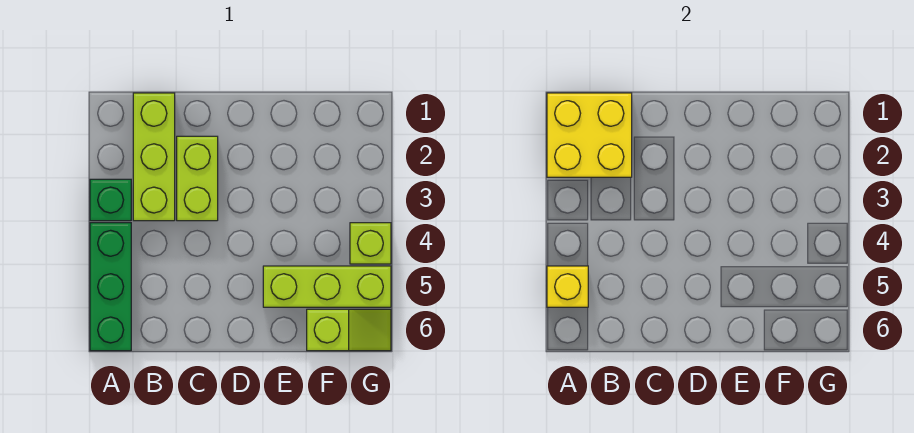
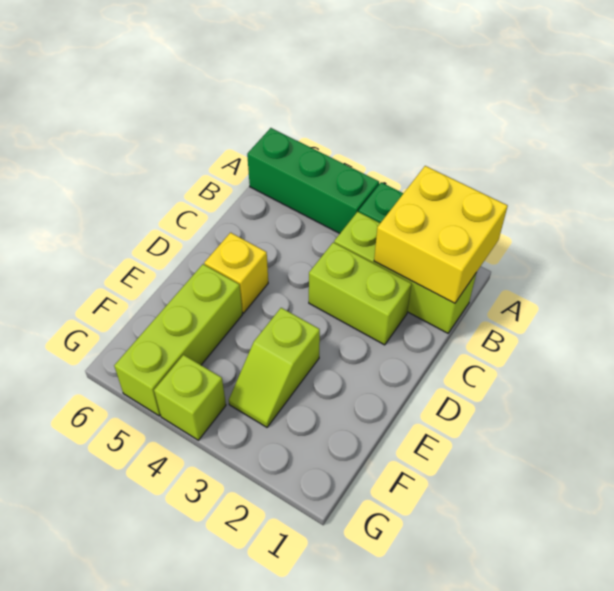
yellow brick A5 level 2 -> yellow brick D5 level 1
lime slope F6:G6 level 1 top F -> lime slope E3:F3 level 1 top E

